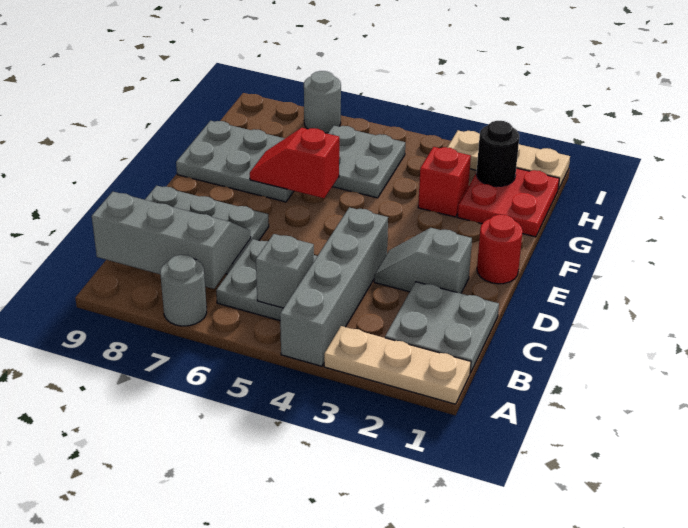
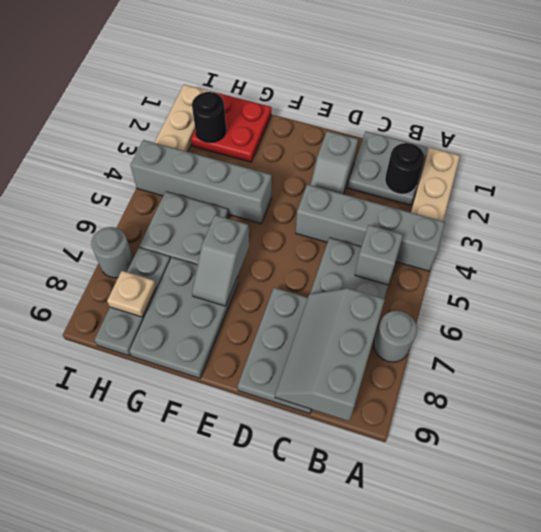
none -> black round brick B2 level 2
red round brick E1 level 1 -> none
none -> grey brick F4:I4 level 1
red slope F6:F7 level 2 top 6 -> grey slope F6:F7 level 2 top 6
red brick G3 level 1 -> none
none -> grey plate H7:H9 level 1
none -> tan plate H8 level 2

